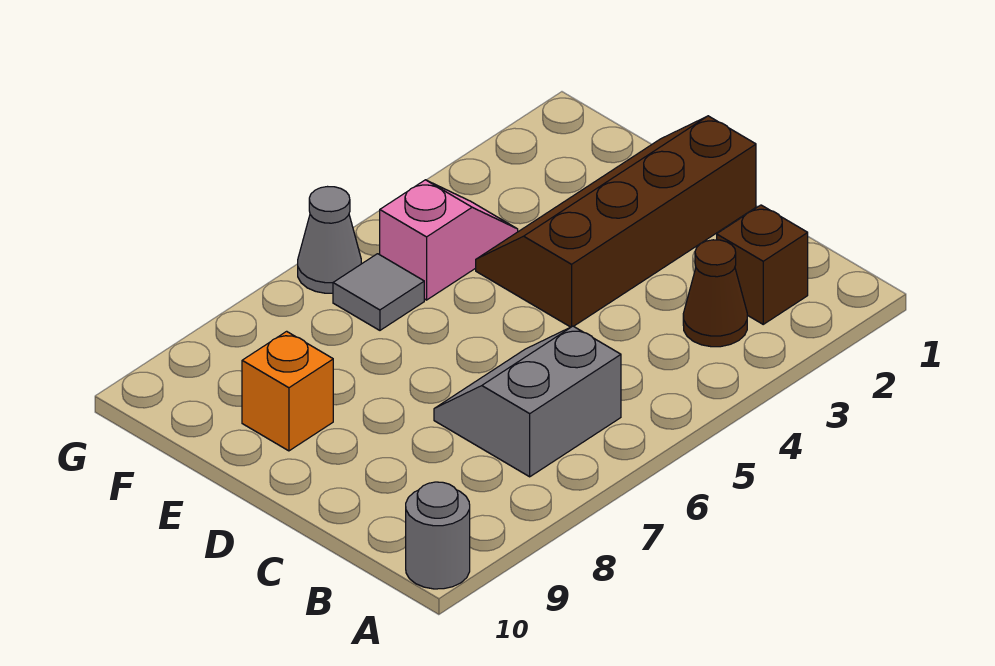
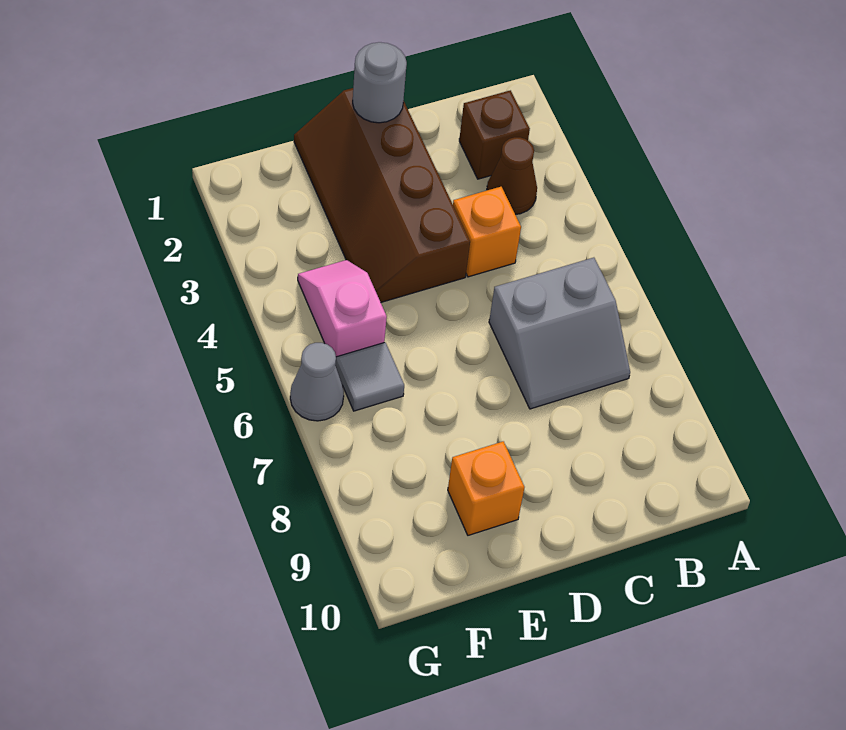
grey round brick A10 level 1 -> grey round brick D1 level 2
grey slope B6:C7 level 1 top B -> grey slope B6:C7 level 1 top 6
none -> orange brick C4 level 1

